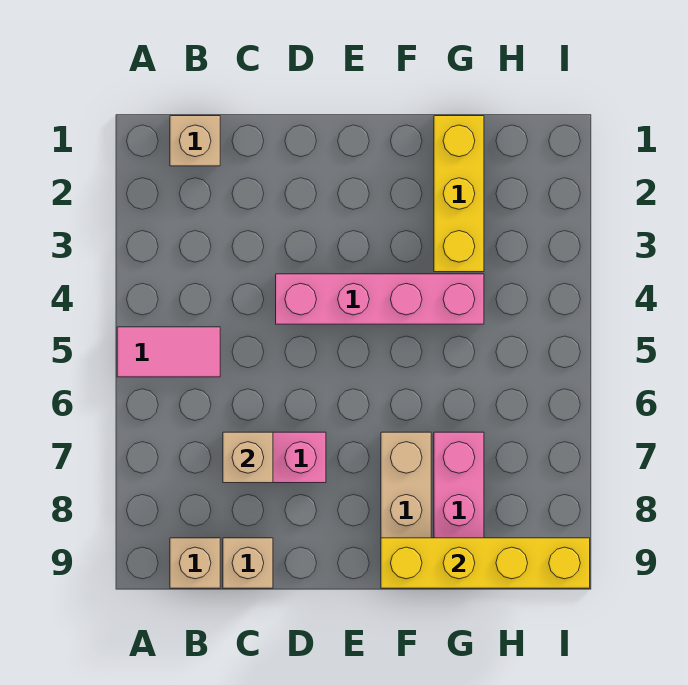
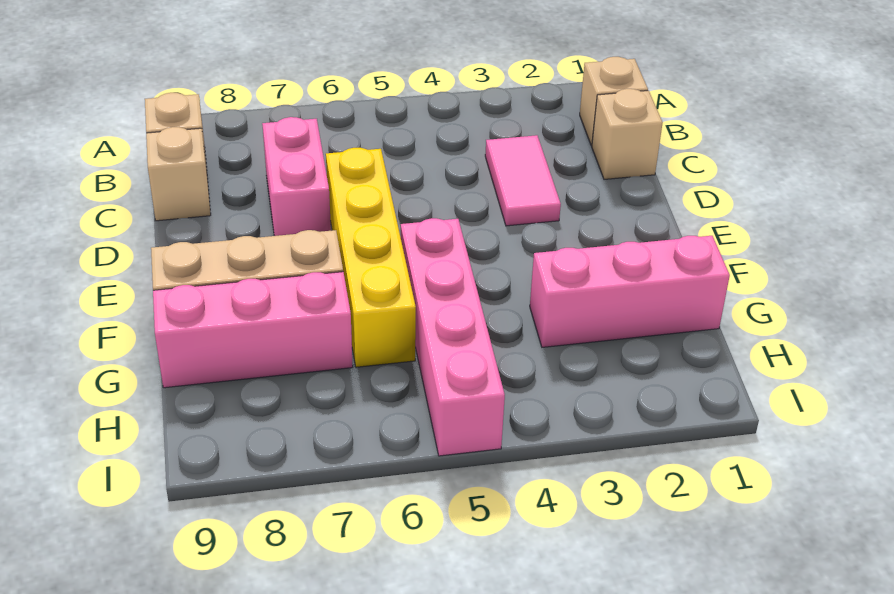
pink tile A5:B5 level 1 -> pink tile C3:D3 level 1
tan brick C7 level 2 -> tan brick C1 level 1
pink brick D4:G4 level 1 -> pink brick F5:I5 level 1
yellow brick F9:I9 level 2 -> yellow brick D6:G6 level 1
yellow brick G1:G3 level 1 -> pink brick G1:G3 level 1

